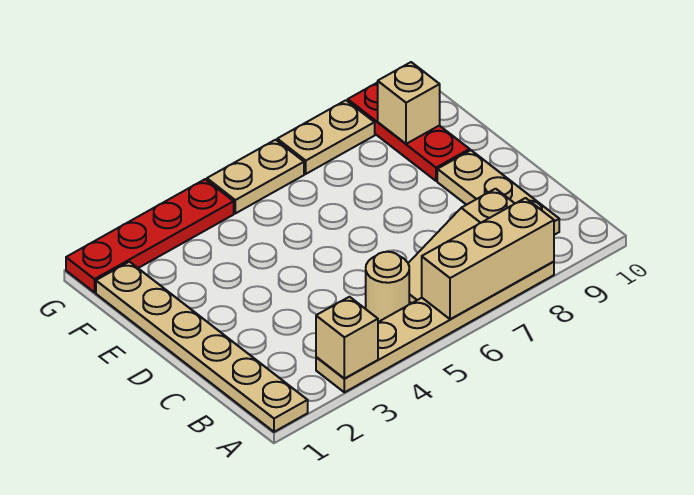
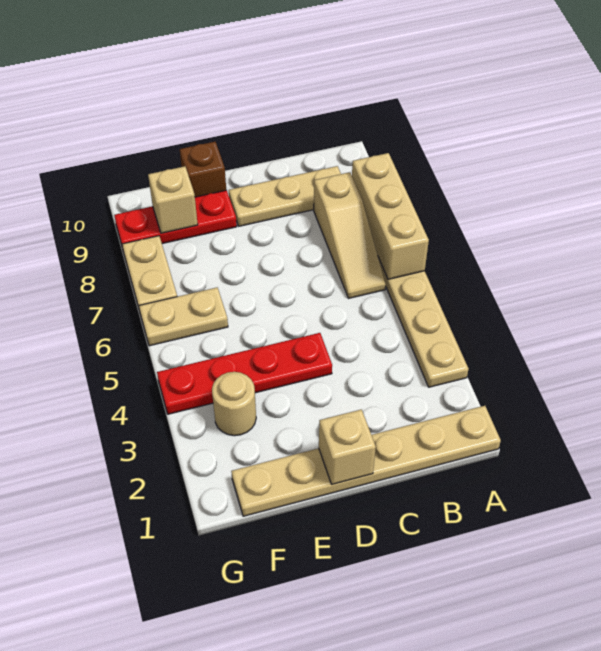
tan brick A3 level 2 -> tan brick D1 level 2
tan round brick B5 level 1 -> tan round brick F3 level 1
none -> brown brick E10 level 1
red plate G1:G4 level 1 -> red plate D4:G4 level 1
tan plate G5:G6 level 1 -> tan plate F6:G6 level 1

